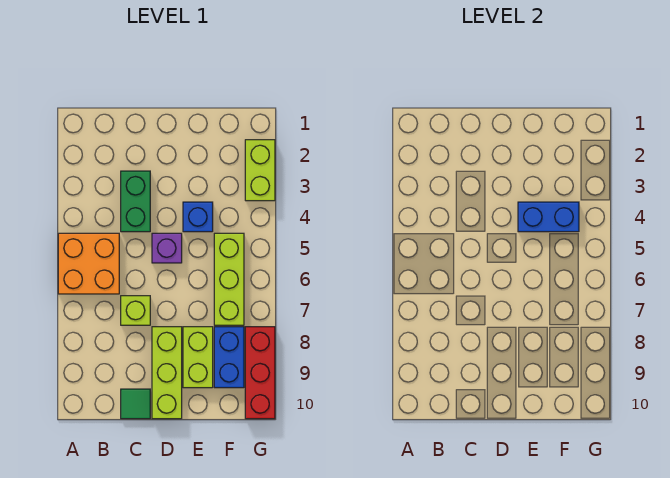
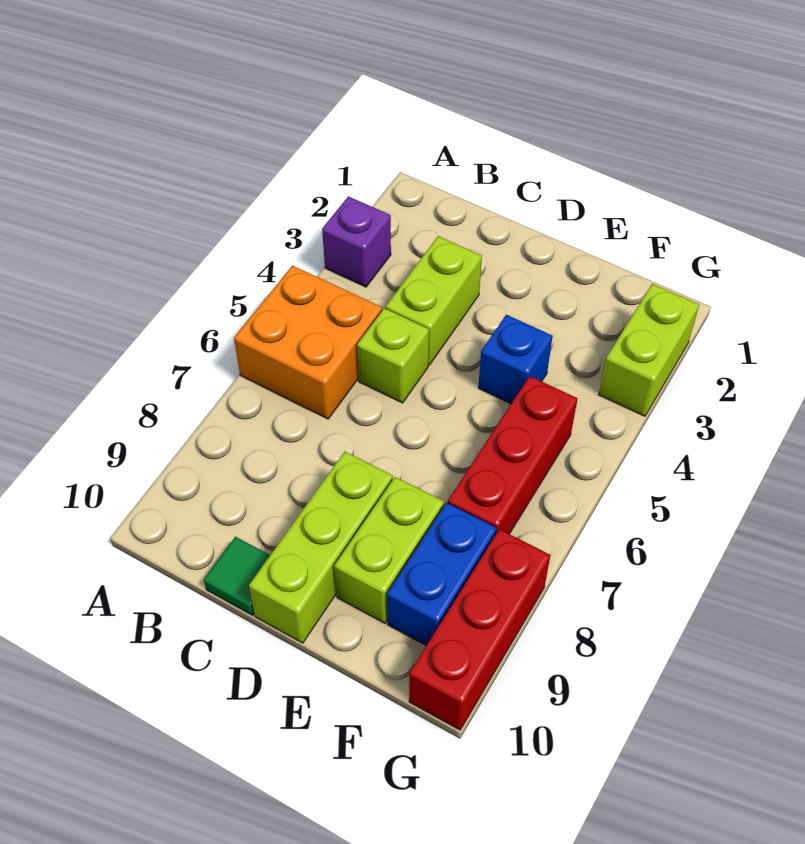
green brick C3:C4 level 1 -> lime brick C3:C4 level 1
lime brick C7 level 1 -> lime brick C5 level 1
purple brick D5 level 1 -> purple brick A3 level 1
blue brick E4:F4 level 2 -> none
lime brick F5:F7 level 1 -> red brick F5:F7 level 1

